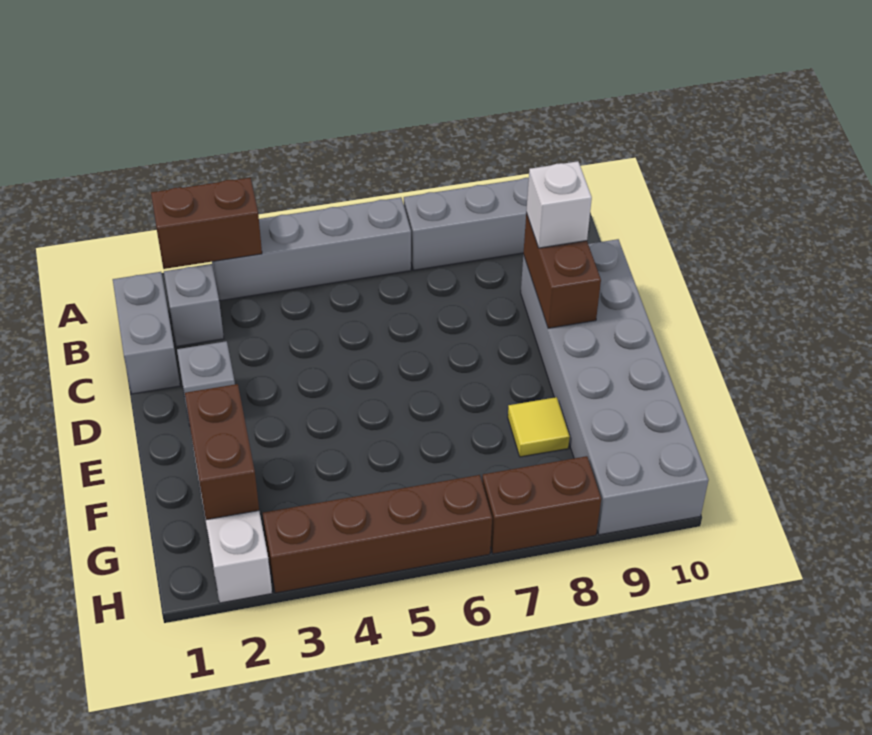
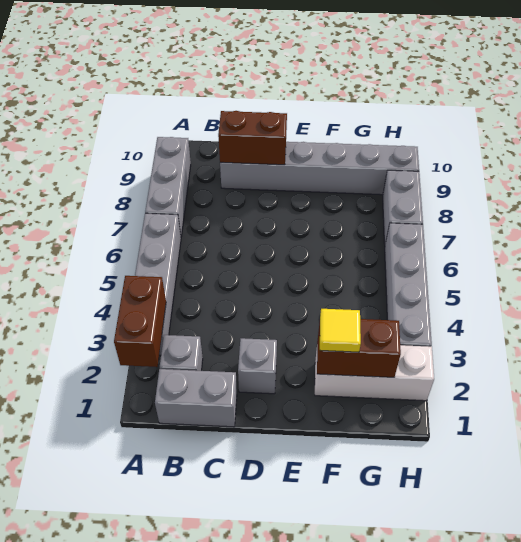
grey brick C9:H10 level 1 -> grey brick C9:H9 level 1
white brick C9 level 3 -> none
yellow tile F8 level 1 -> yellow tile F2 level 3
brown brick H3:H6 level 1 -> grey brick H3:H6 level 1
brown brick H7:H8 level 1 -> grey brick H7:H8 level 1

